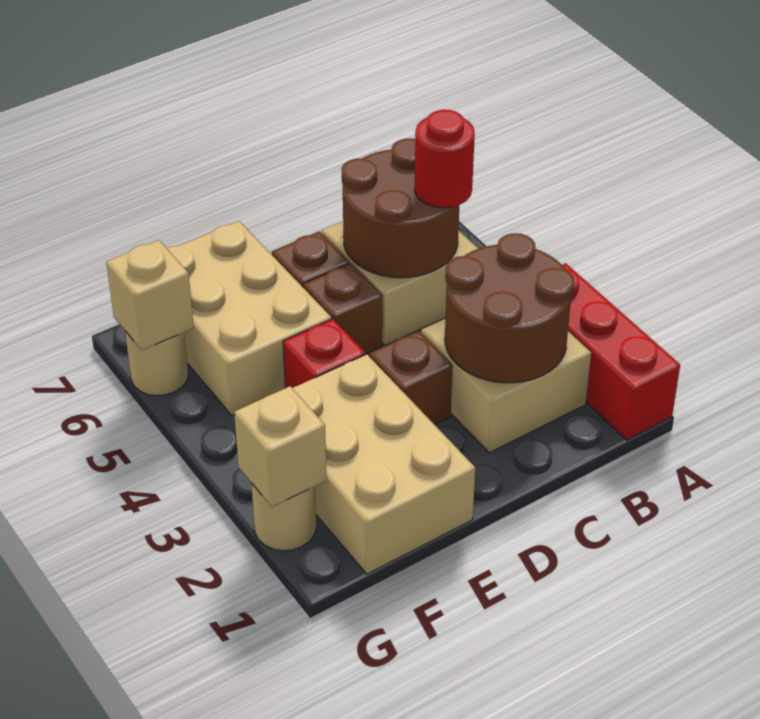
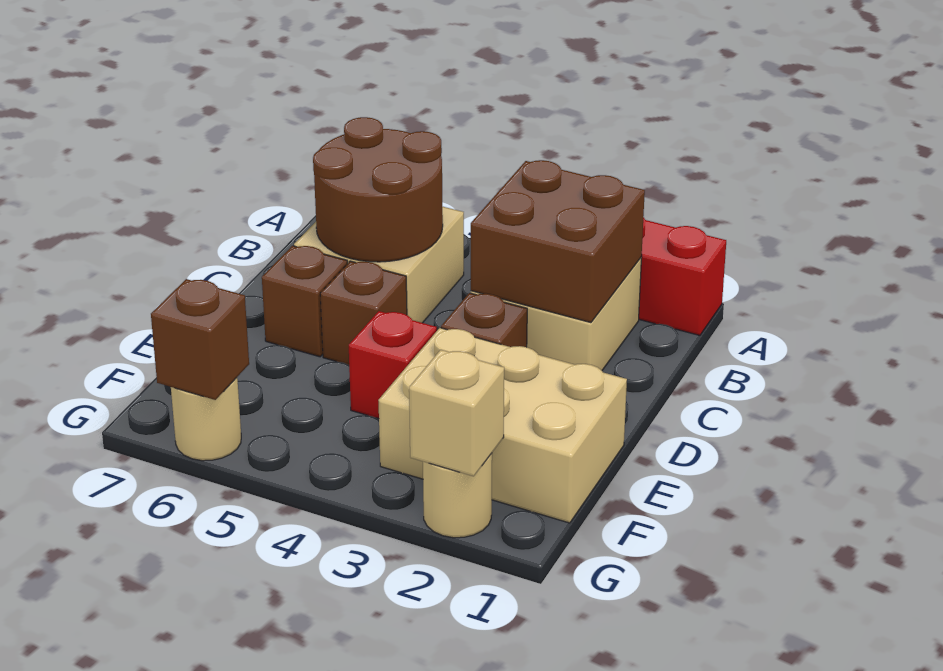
brown round brick B2:C3 level 2 -> brown brick B2:C3 level 2
red round brick B5 level 3 -> none
tan brick E5:F7 level 1 -> none
tan brick G6 level 2 -> brown brick G6 level 2

